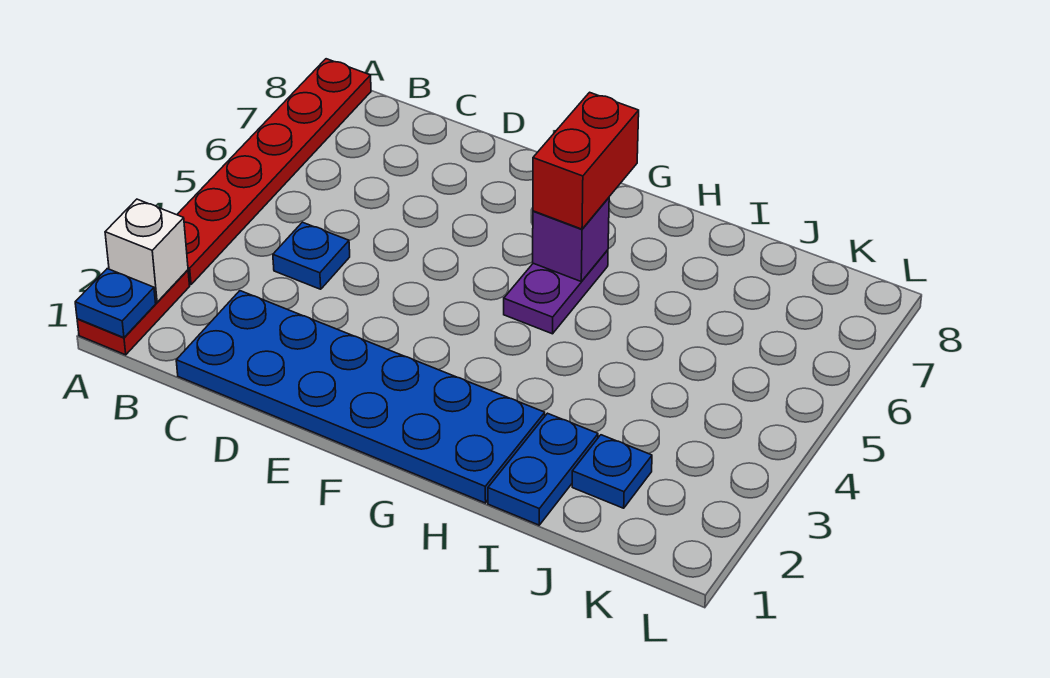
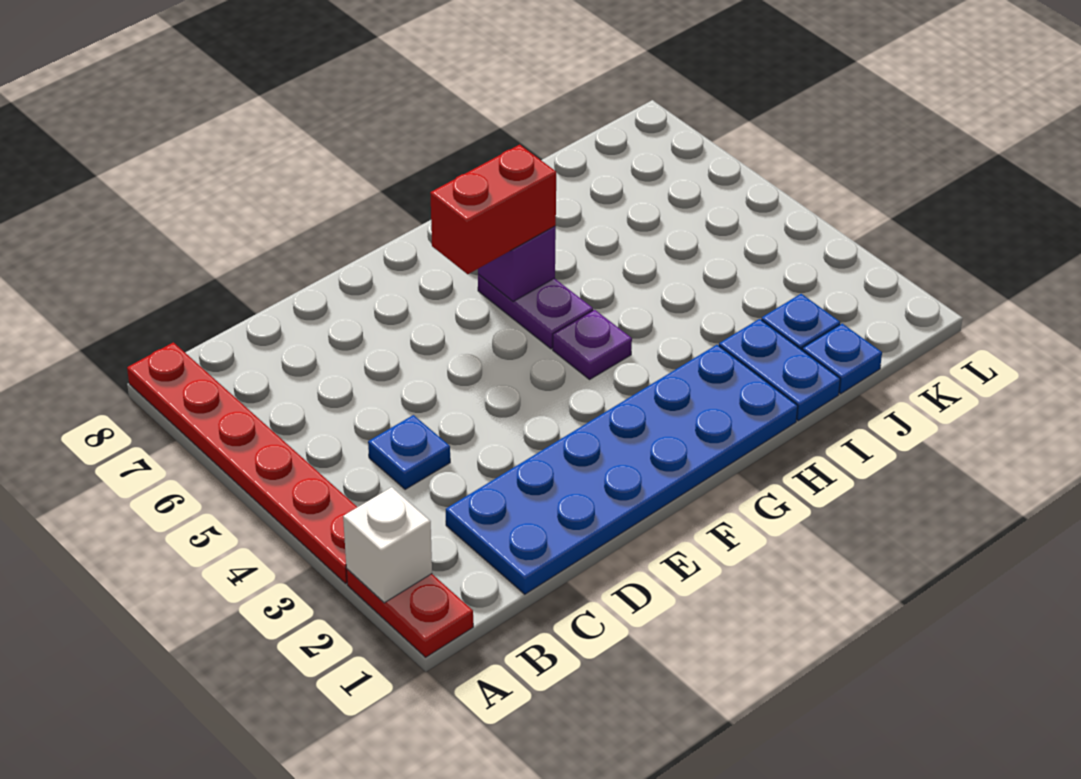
blue plate A1 level 2 -> blue plate J1 level 1
none -> purple plate G4 level 1
red brick G6:G7 level 3 -> red brick F6:G6 level 3

